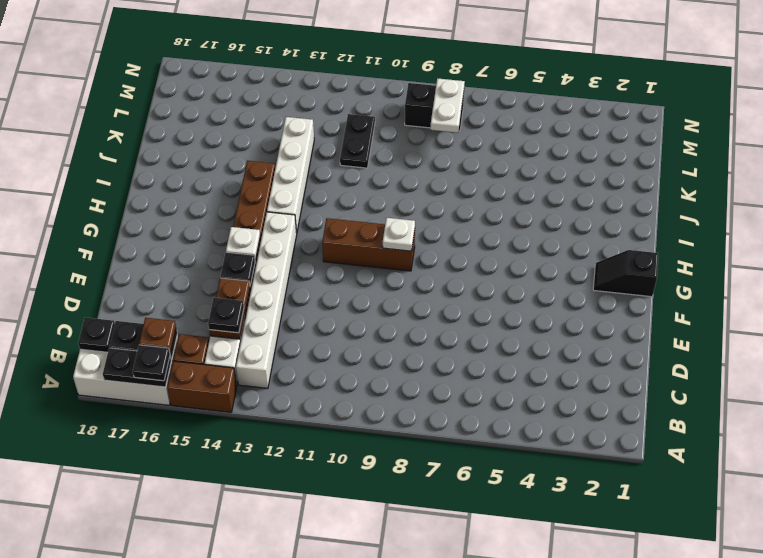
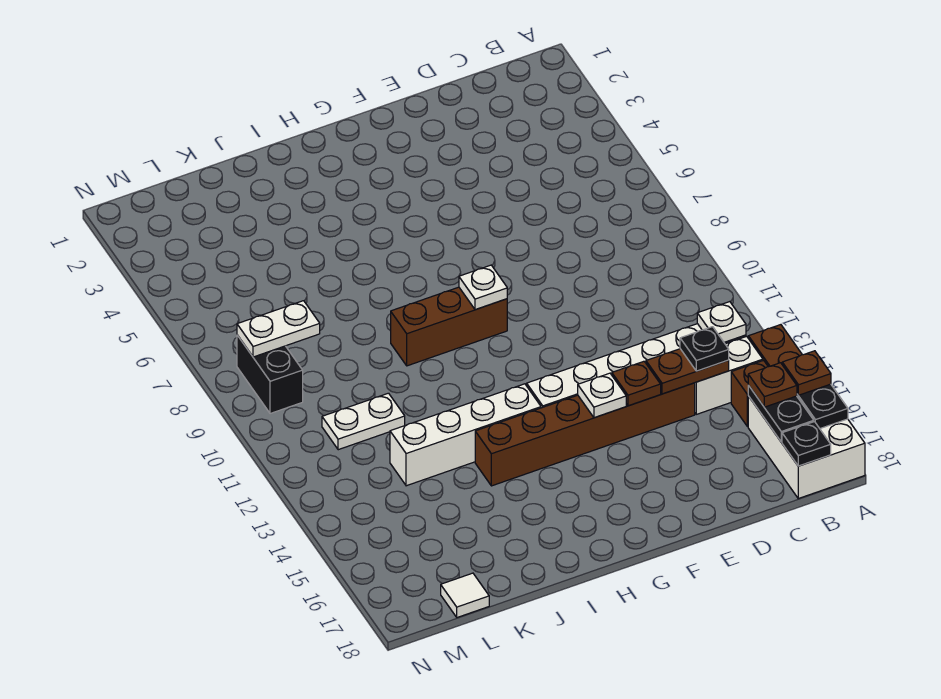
black plate A16 level 3 -> brown plate A16 level 3
none -> white plate B13 level 2
black plate E14 level 2 -> brown plate E14 level 2
black slope G1:G2 level 1 top 1 -> none
brown brick G9:G11 level 1 -> brown brick G9:I9 level 1
black plate K11:L11 level 1 -> white plate K11:L11 level 1
none -> white tile L18 level 1

